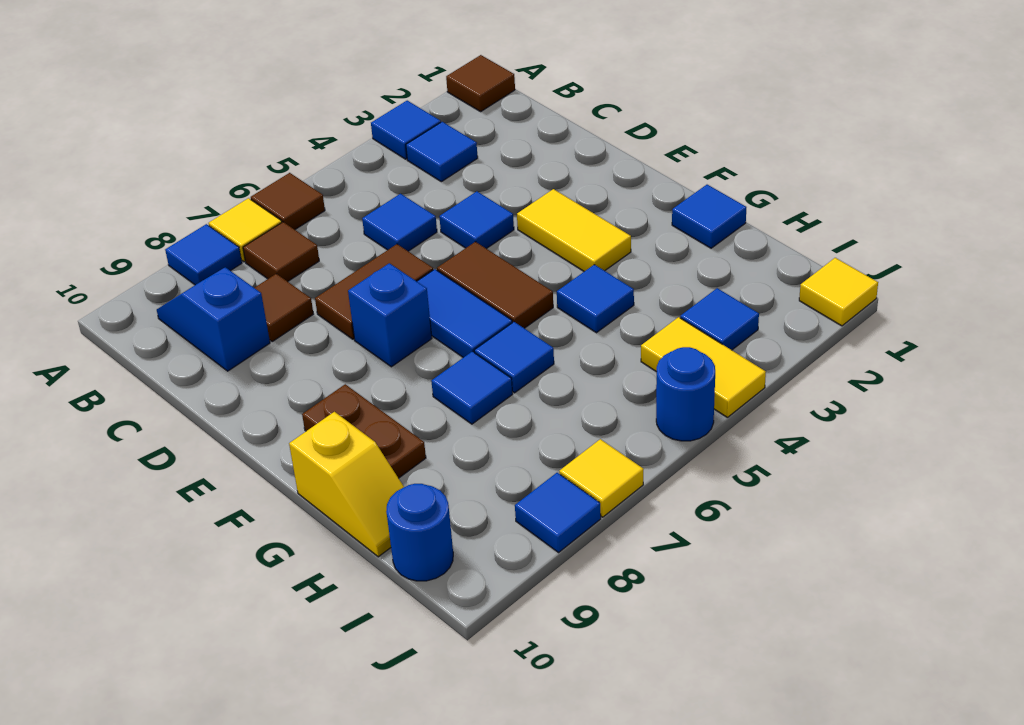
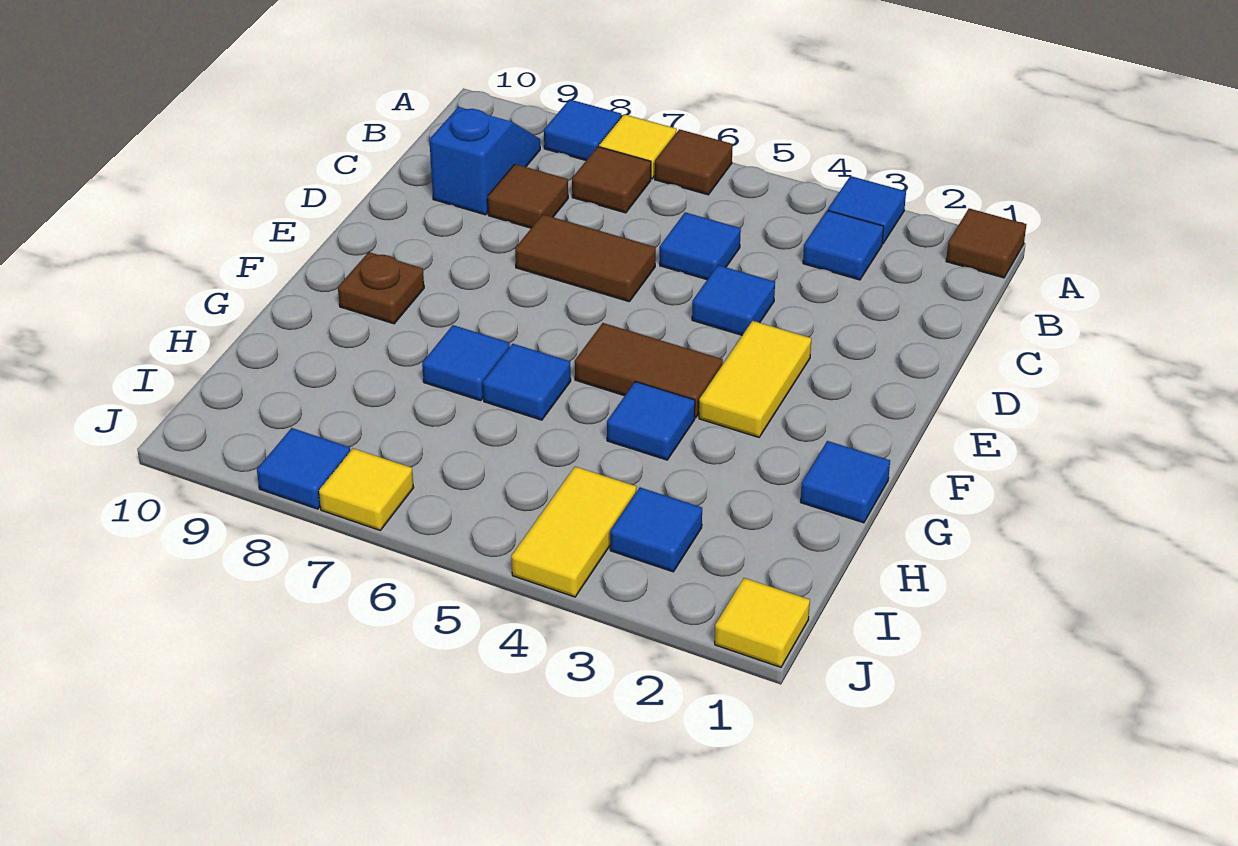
brown tile E5:F5 level 1 -> brown tile F4:F5 level 1
blue tile E6:F6 level 1 -> none
blue brick E7 level 1 -> none
brown plate F9:G9 level 1 -> brown plate F9 level 1
yellow slope G10:H10 level 1 top G -> none
blue round brick I10 level 1 -> none
blue round brick J5 level 1 -> none

